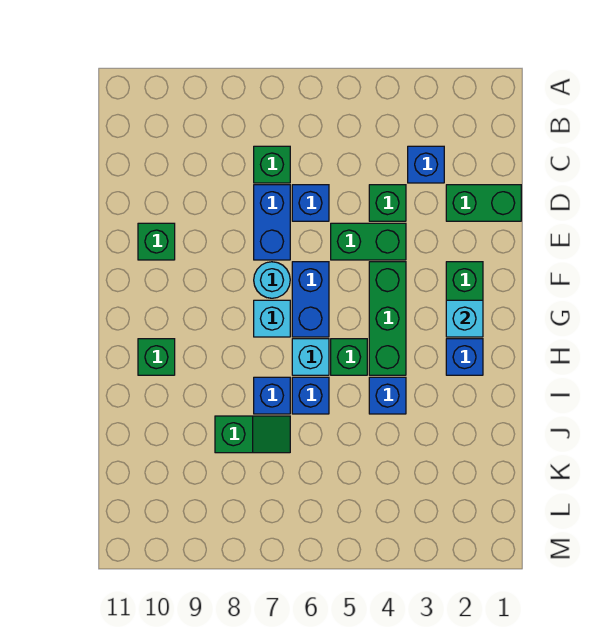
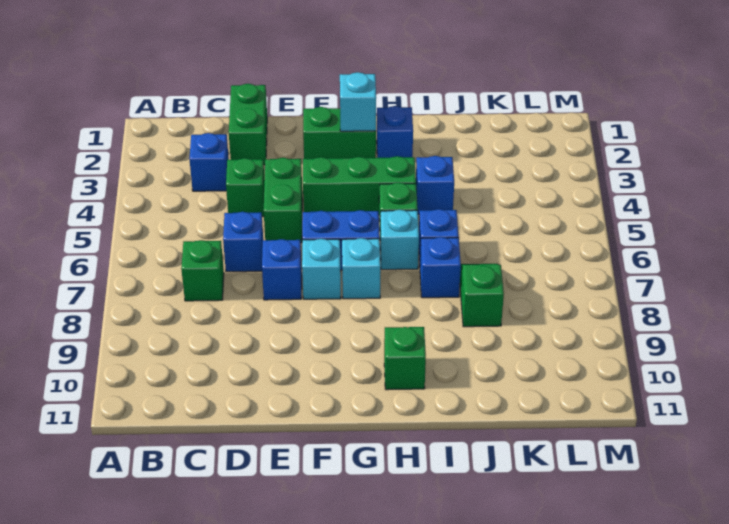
blue brick D7:E7 level 1 -> blue brick E7 level 1
green brick E10 level 1 -> none
cyan round brick F7 level 1 -> cyan brick F7 level 1

